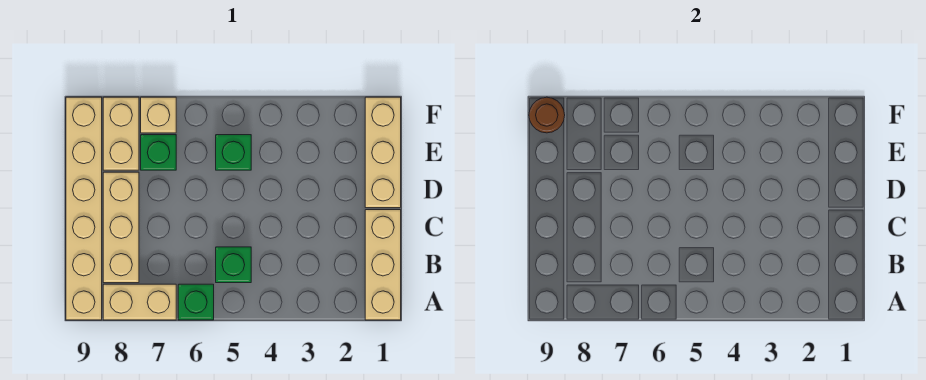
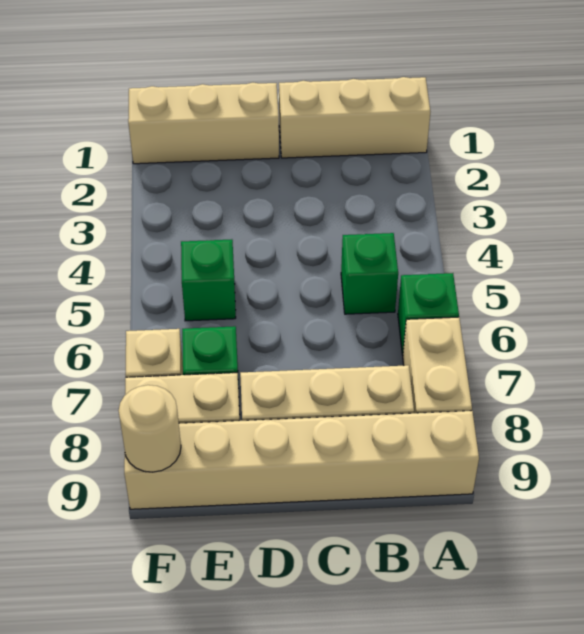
brown round brick F9 level 2 -> tan round brick F9 level 2

